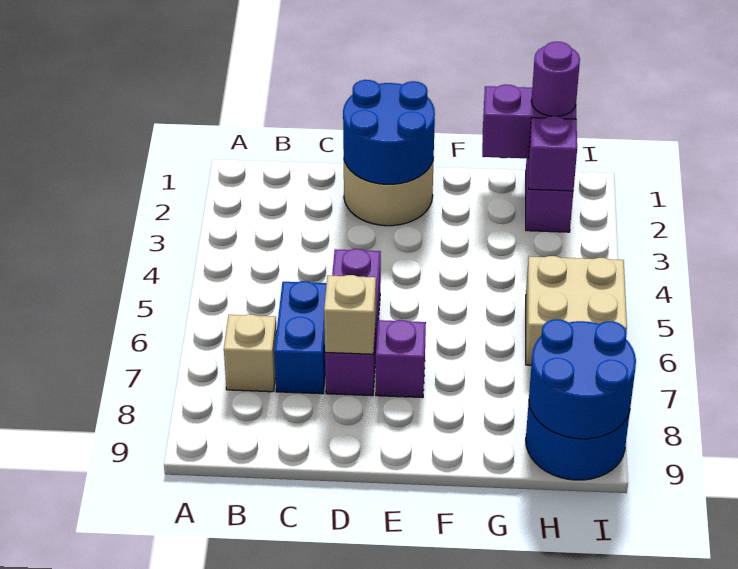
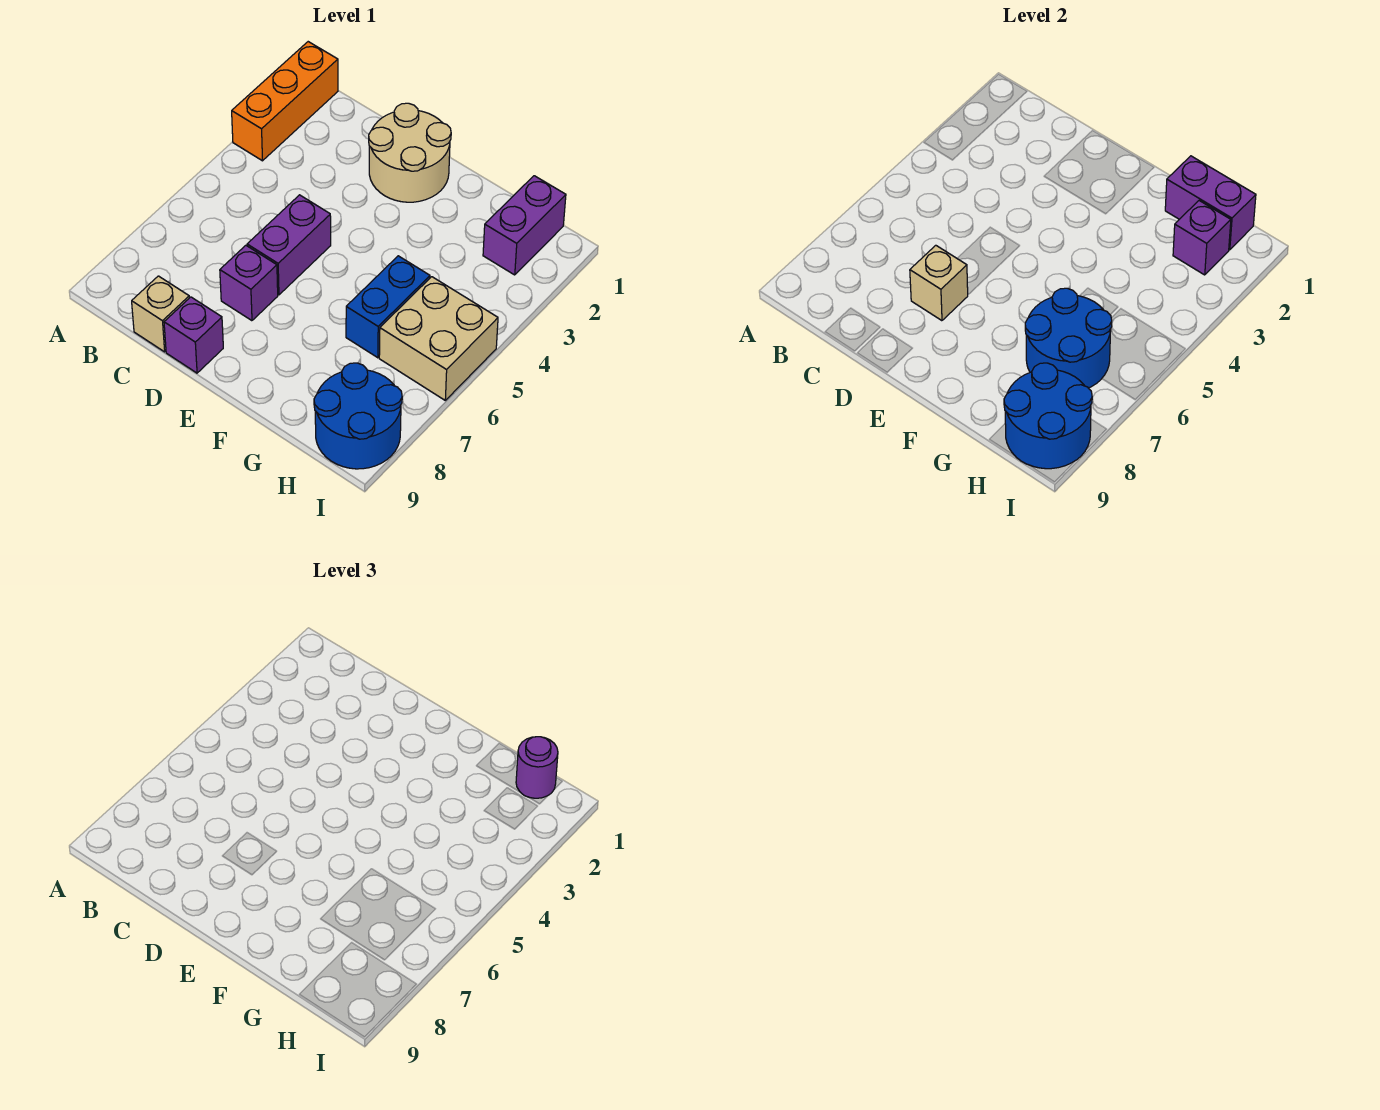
none -> orange brick A1:A3 level 1
tan brick B7 level 1 -> tan brick C9 level 1
blue brick C6:C7 level 1 -> blue brick G5:G6 level 1
blue round brick D1:E2 level 2 -> blue round brick G6:H7 level 2
purple brick E7 level 1 -> purple brick D9 level 1

